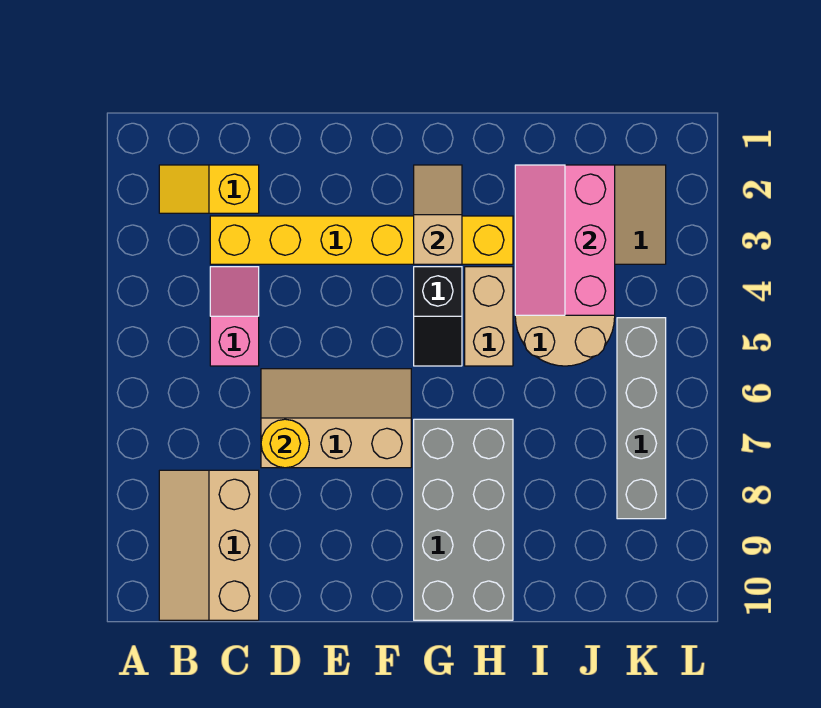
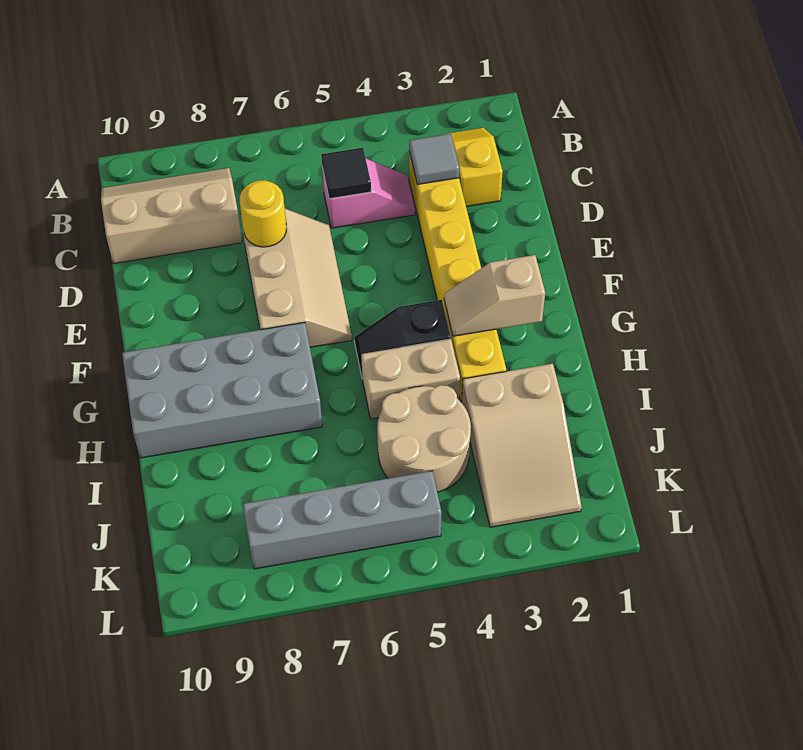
none -> grey tile C3 level 2
none -> black tile C5 level 2
tan slope G2:G3 level 2 top 3 -> tan slope G2:G3 level 2 top 2
pink slope I2:J4 level 2 top J -> none

